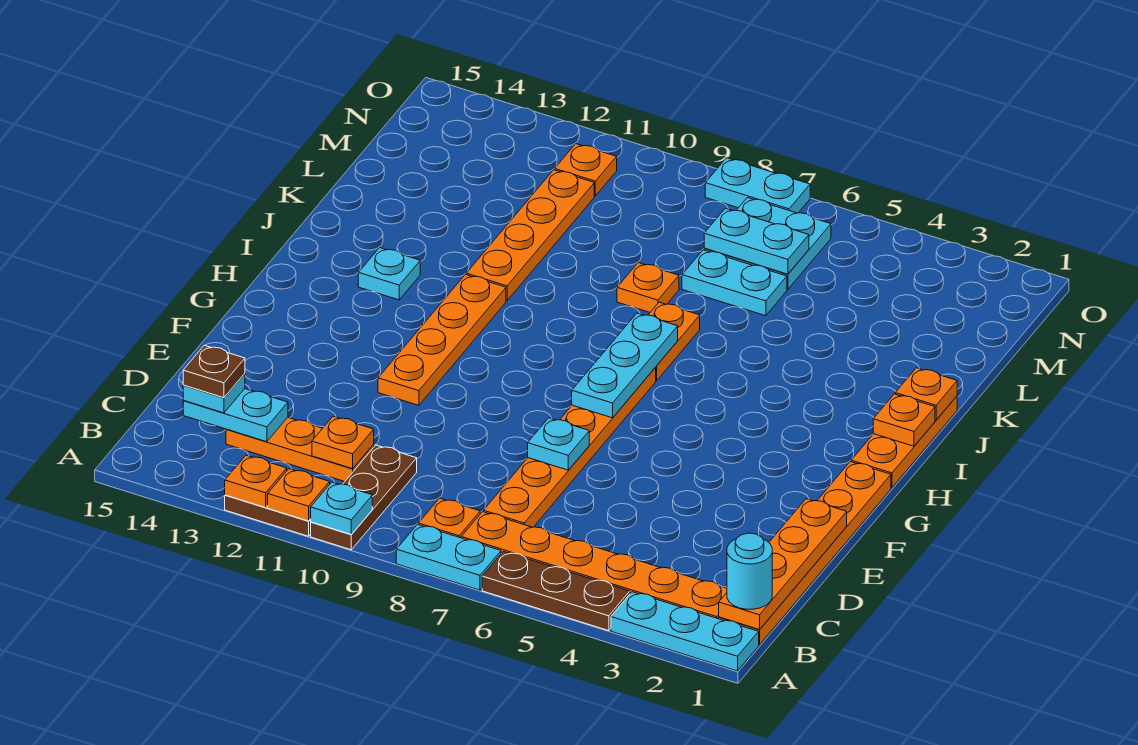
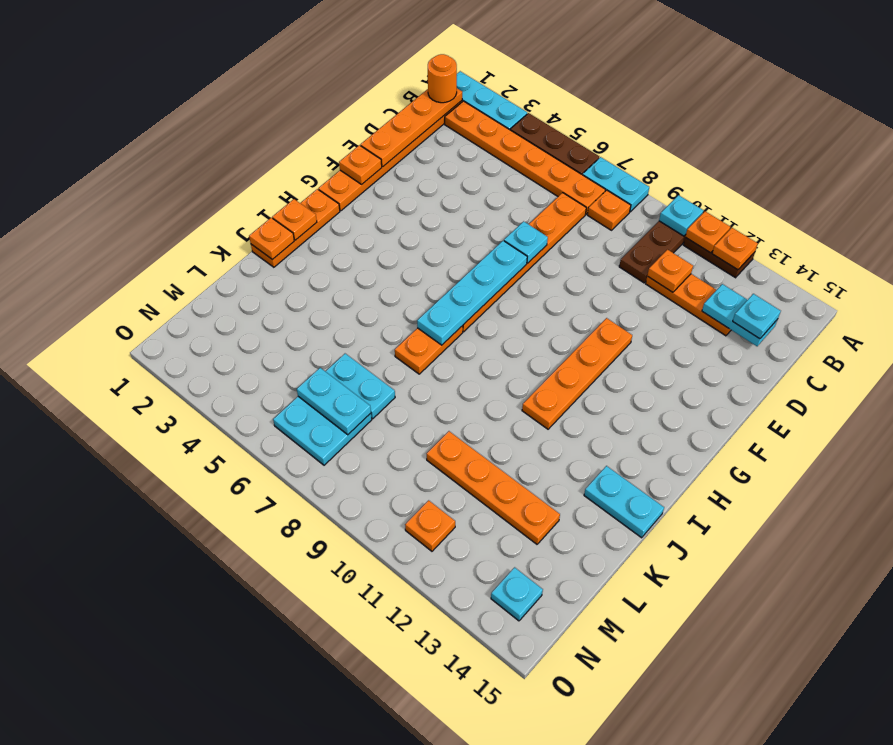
cyan round brick B1 level 3 -> orange round brick B1 level 3
brown plate C14 level 4 -> none
cyan plate G7:I7 level 2 -> cyan plate F7:I7 level 2
cyan plate I13 level 1 -> cyan plate N14 level 1
orange plate J11:M11 level 1 -> orange plate L10:L13 level 1
orange plate K8 level 1 -> orange plate F1 level 2
cyan plate O7:O8 level 1 -> cyan plate J14:J15 level 1

